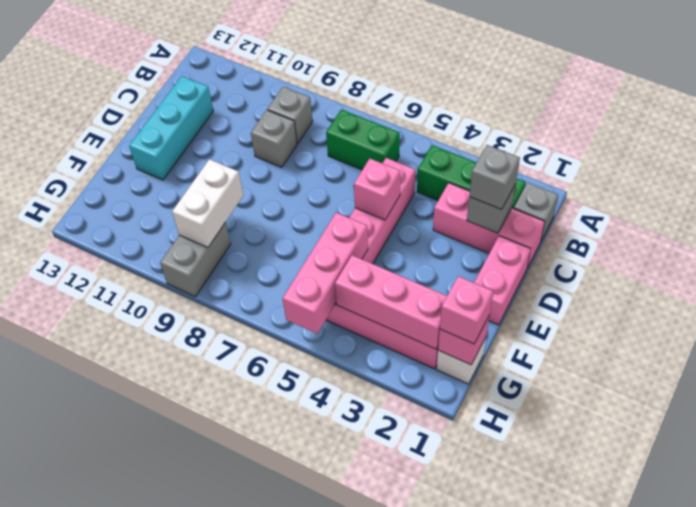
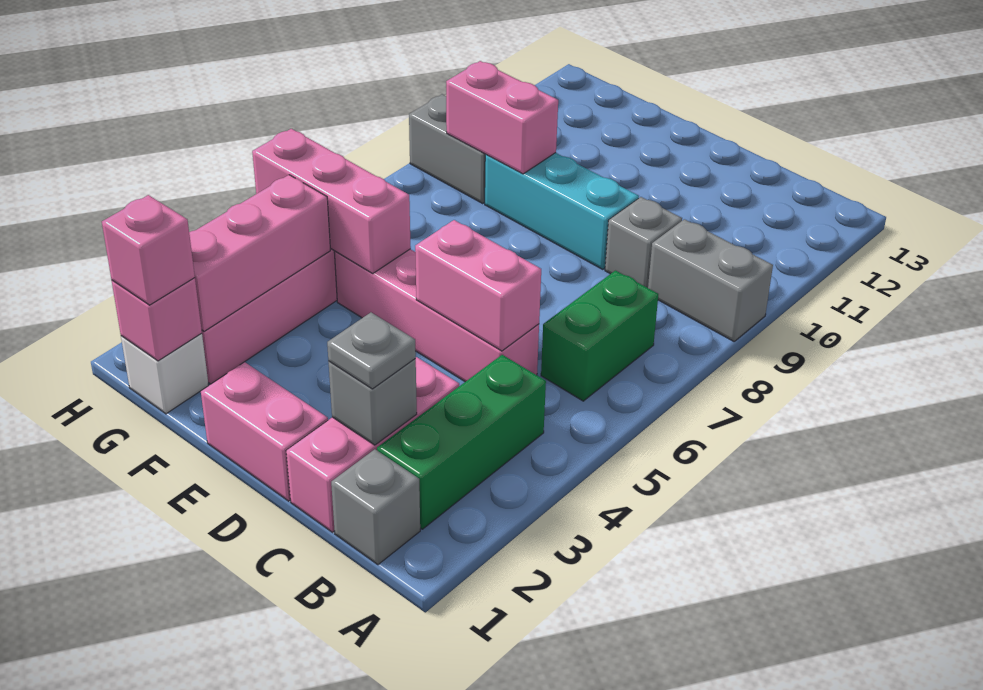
grey brick B9 level 1 -> grey brick A9:B9 level 1
grey brick C2 level 3 -> grey plate C2 level 3
cyan brick C12:E12 level 1 -> cyan brick D9:F9 level 1
pink brick D5 level 2 -> pink brick C5:D5 level 2
white brick F9:G9 level 2 -> pink brick F9:G9 level 2

